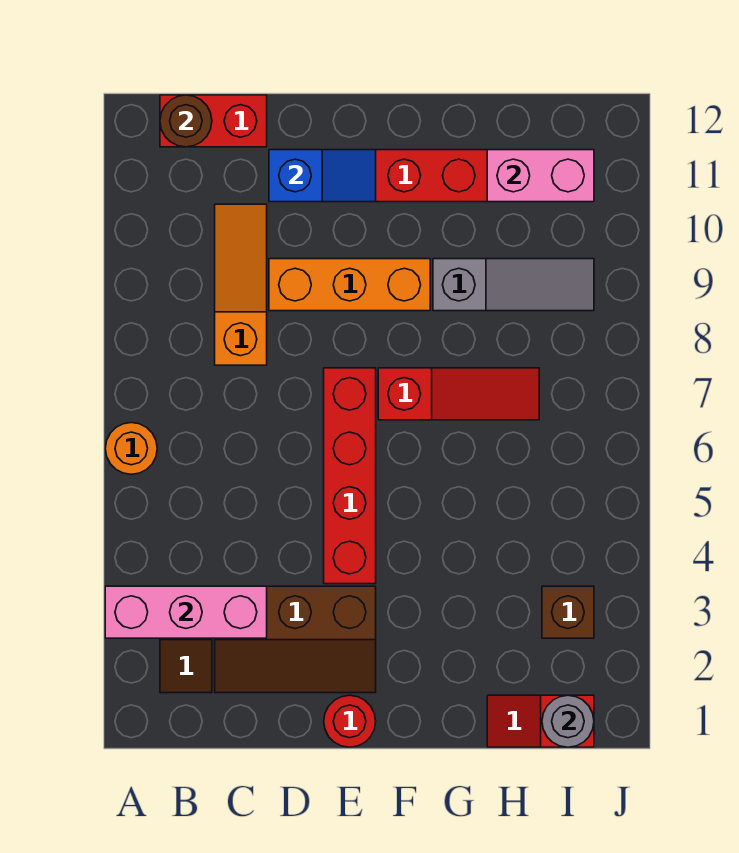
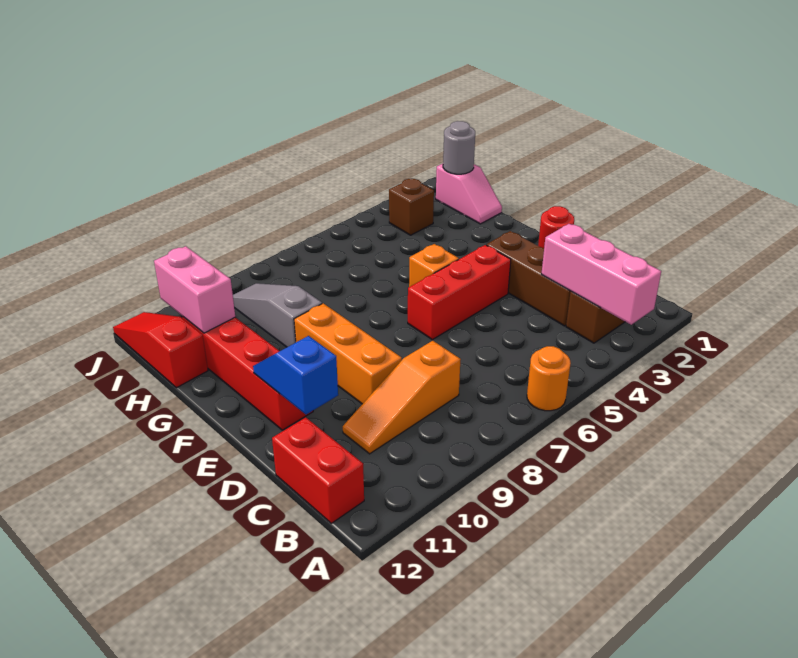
brown round brick B12 level 2 -> none
red brick E4:E7 level 1 -> red brick E4:E6 level 1
none -> orange brick F5 level 1
red slope F7:H7 level 1 top F -> red slope H12:J12 level 1 top H
red slope H1:I1 level 1 top I -> pink slope H1:I1 level 1 top I

